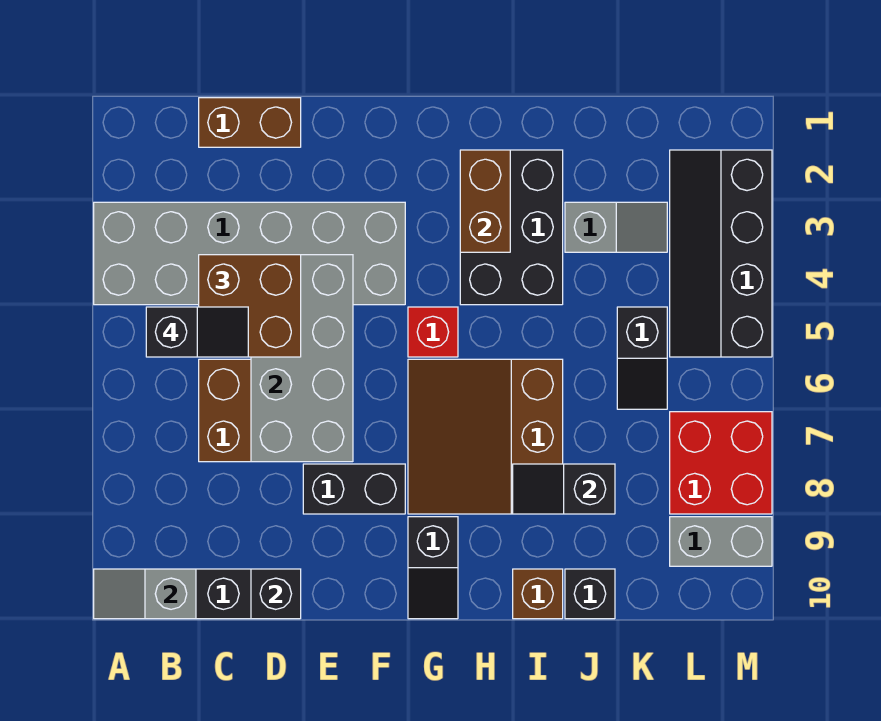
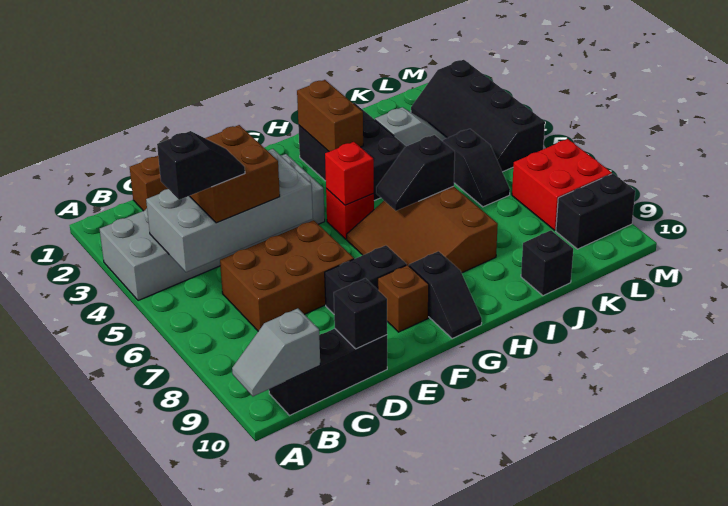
grey brick D4:E7 level 2 -> grey brick B4:E5 level 2
none -> red brick G5 level 2
black slope I8:J8 level 2 top J -> black slope H6:I6 level 2 top I
brown brick I10 level 1 -> brown brick F9 level 1
grey brick L9:M9 level 1 -> black brick L9:M9 level 1

